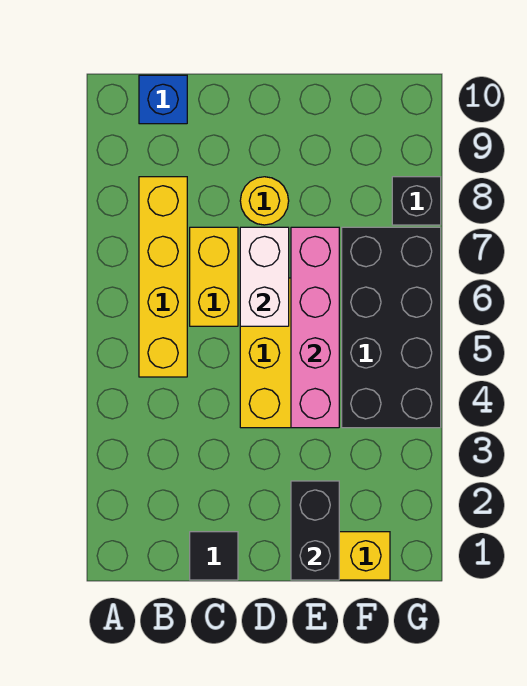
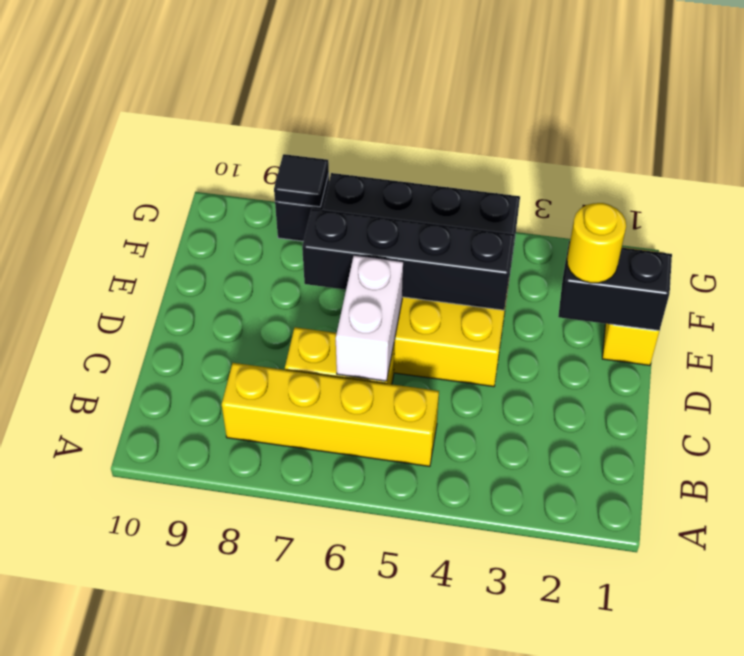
blue brick B10 level 1 -> none
black tile C1 level 1 -> black tile G8 level 2
white brick D6:D7 level 2 -> white brick C6:D6 level 2
yellow round brick D8 level 1 -> yellow round brick E2 level 3
pink brick E4:E7 level 2 -> black brick E4:E7 level 2

